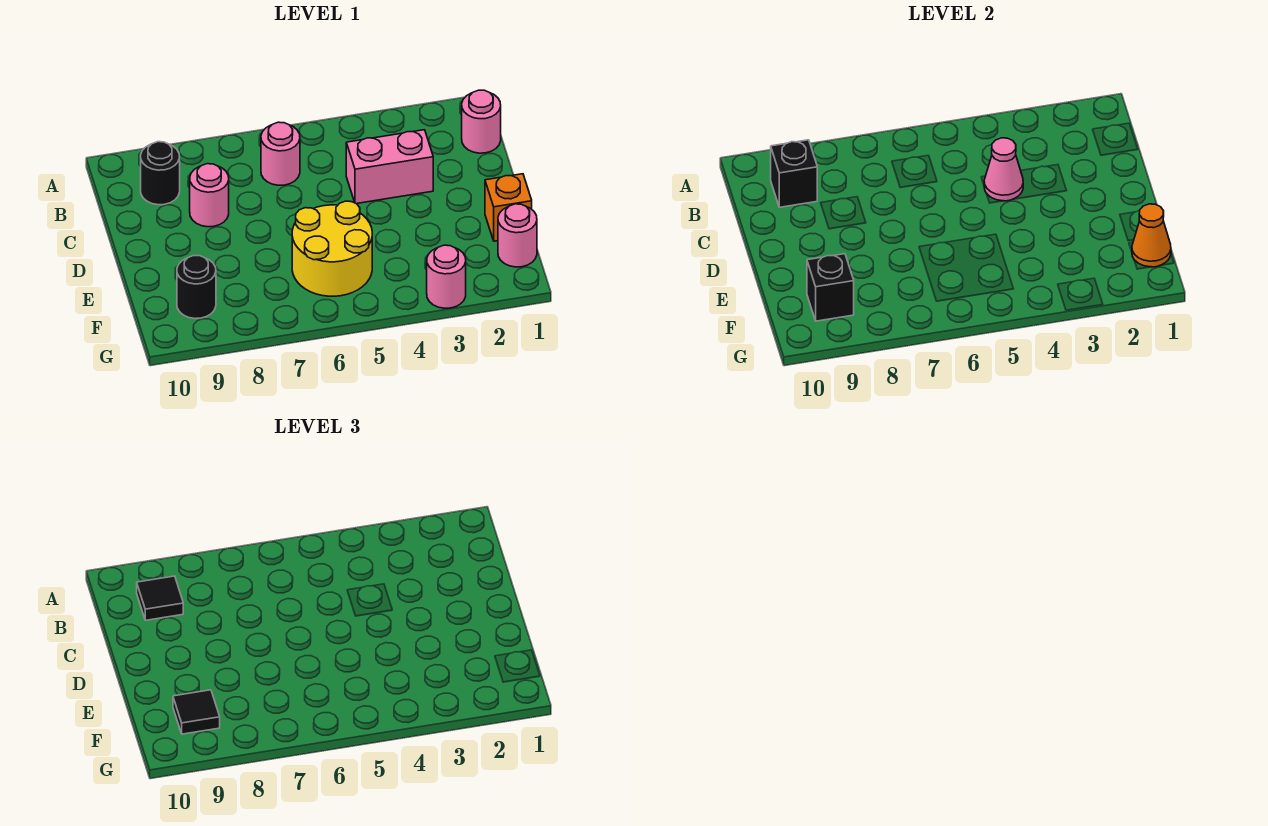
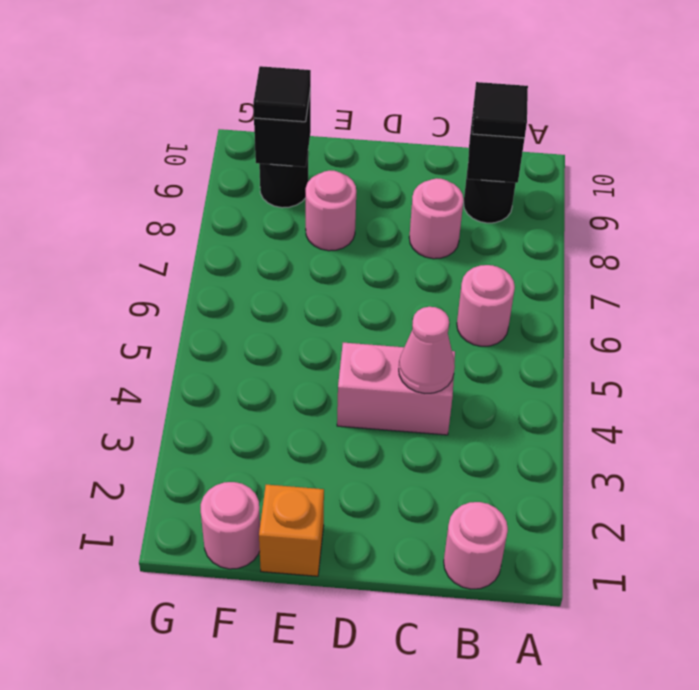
pink brick C3:C4 level 1 -> pink brick C4:D4 level 1
yellow round brick E5:F6 level 1 -> none
orange cone F1 level 2 -> none
pink round brick G3 level 1 -> pink round brick E8 level 1

